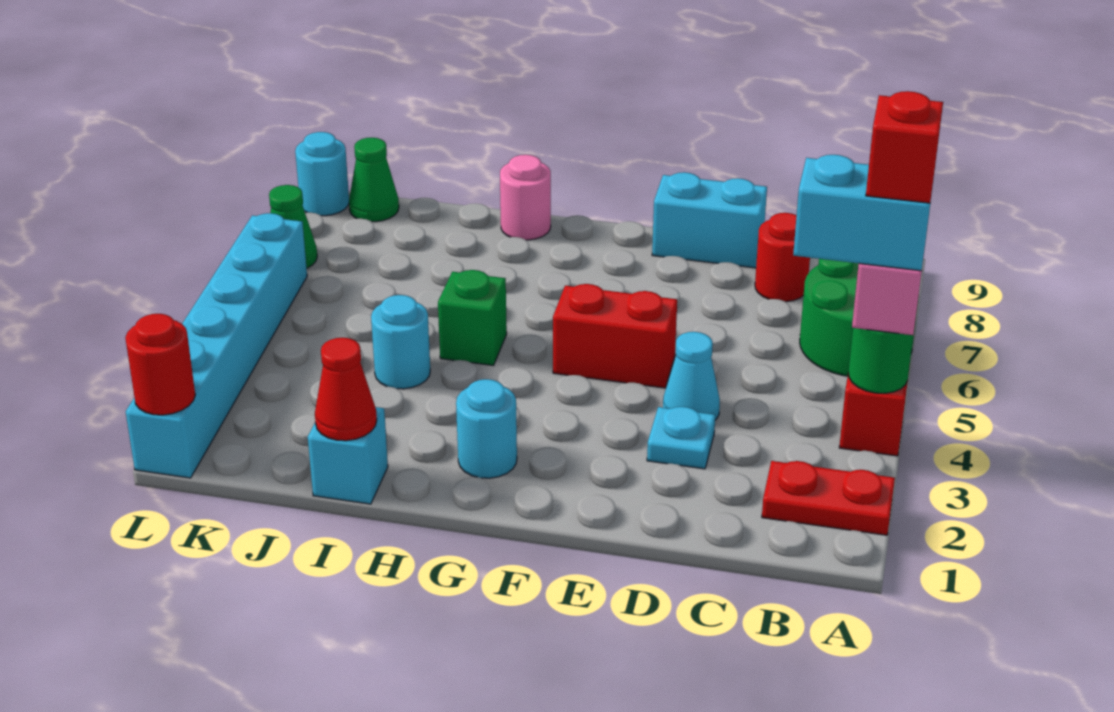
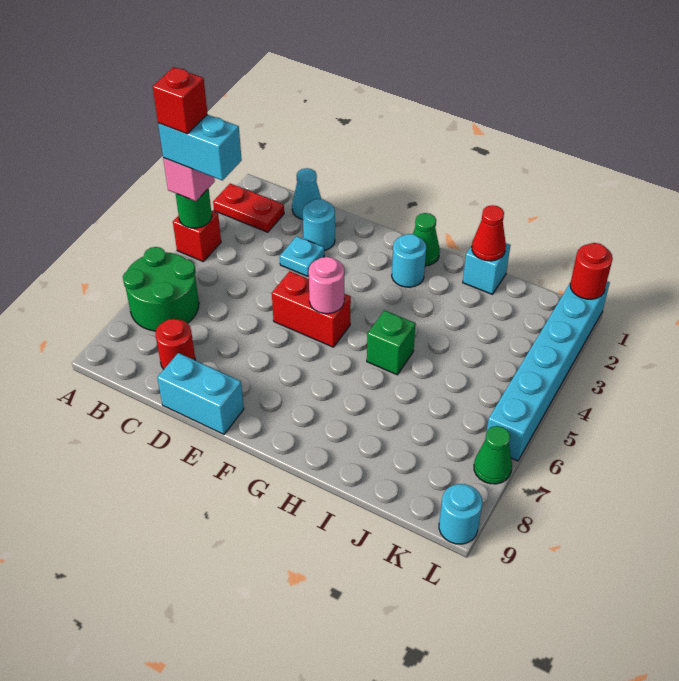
cyan cone D4 level 1 -> cyan cone C1 level 1
pink round brick H9 level 1 -> pink round brick F5 level 2
cyan round brick I4 level 1 -> cyan round brick D2 level 1
green cone K9 level 1 -> green cone G1 level 1

